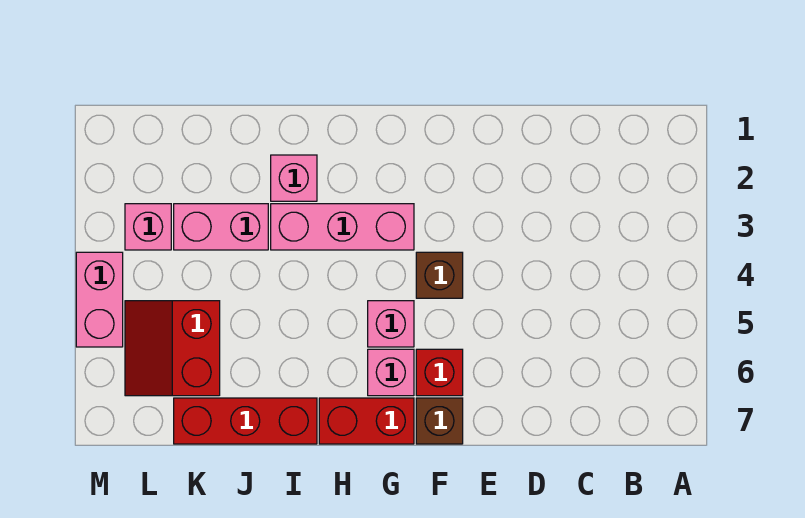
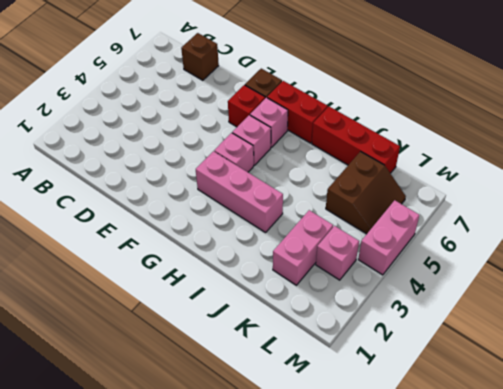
brown brick F4 level 1 -> brown brick C7 level 1
pink brick I2 level 1 -> pink brick G4 level 1
pink brick J3:K3 level 1 -> pink brick K2:K3 level 1
red slope K5:L6 level 1 top K -> brown slope K5:L6 level 1 top K

